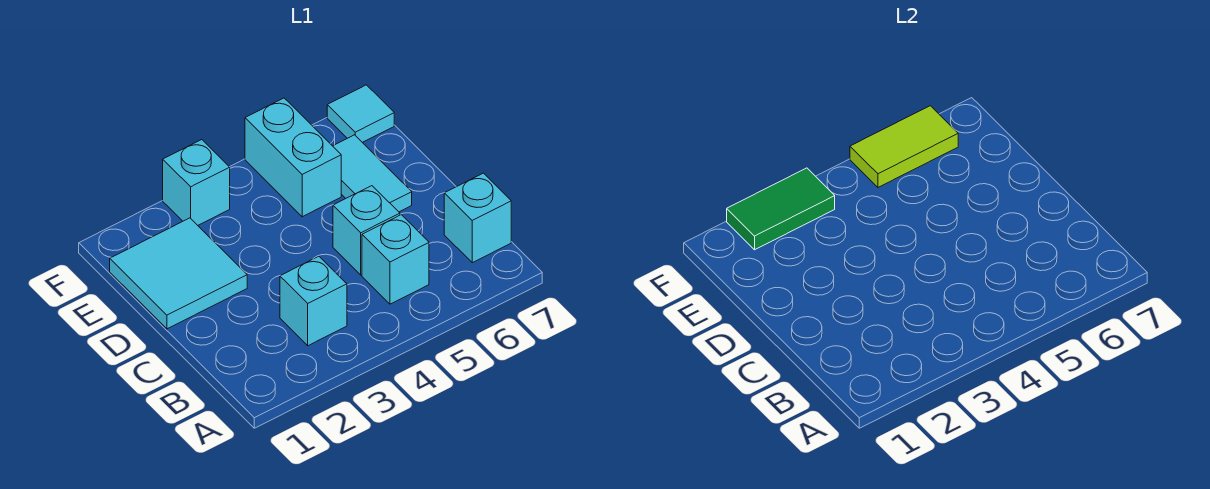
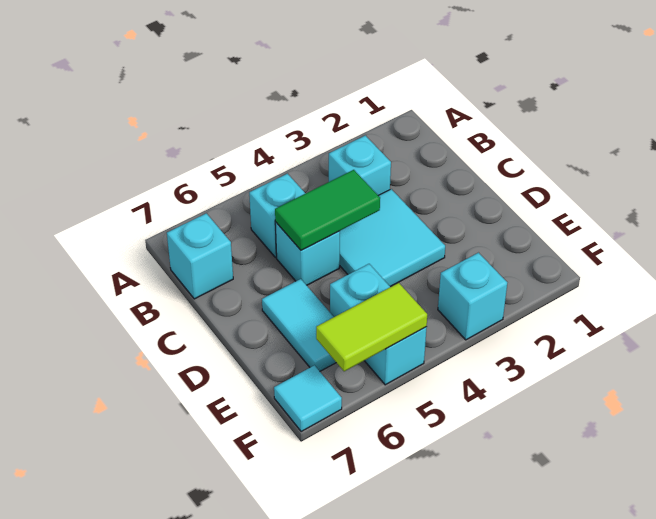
cyan tile D1:E2 level 1 -> cyan tile C3:D4 level 1
green tile F2:F3 level 2 -> green tile C4:C5 level 2

